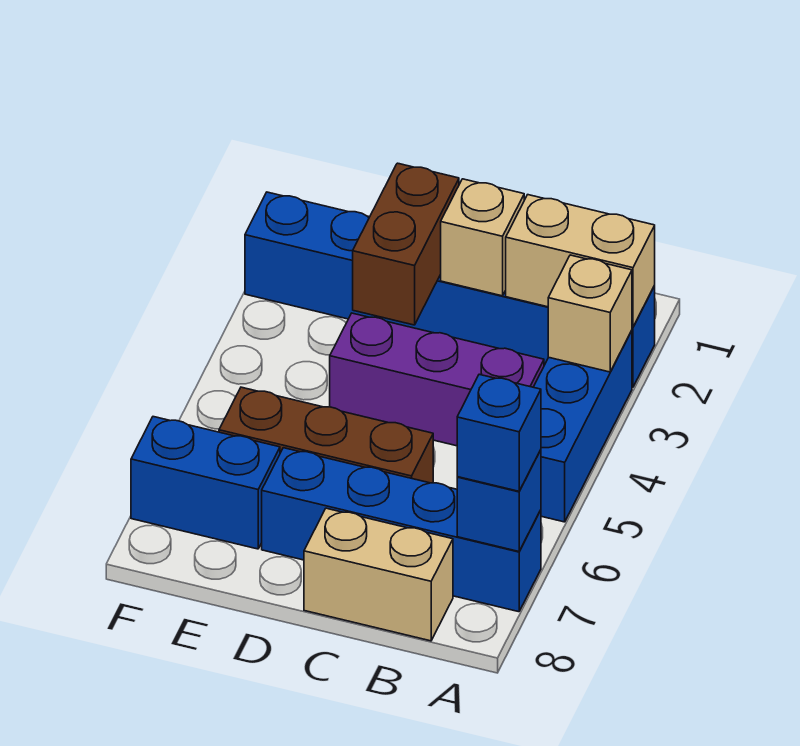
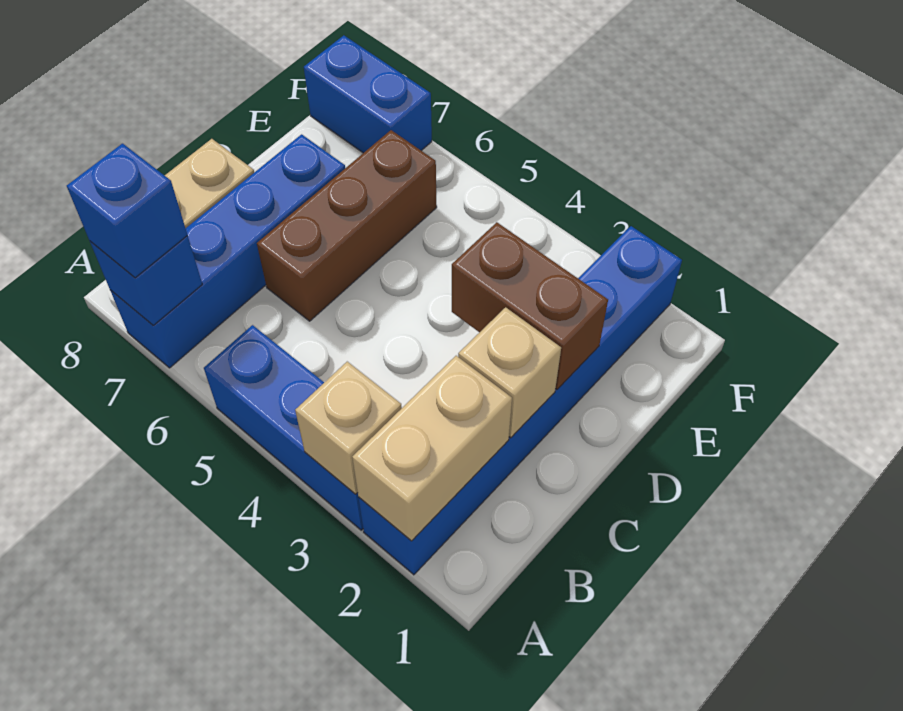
purple brick B4:D4 level 1 -> none
blue brick E7:F7 level 1 -> blue brick F7:F8 level 1

